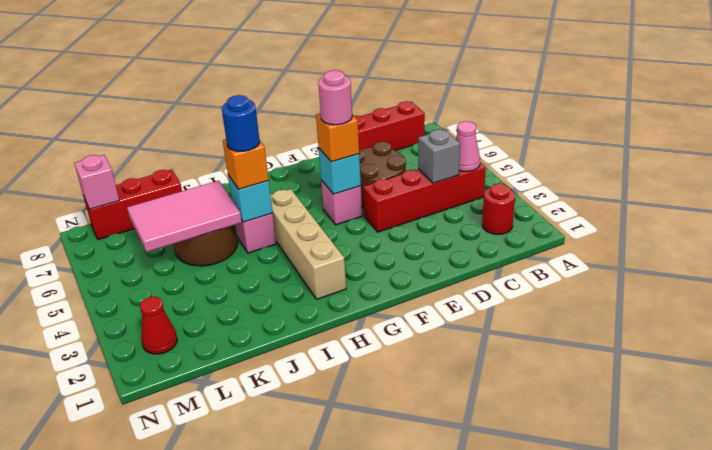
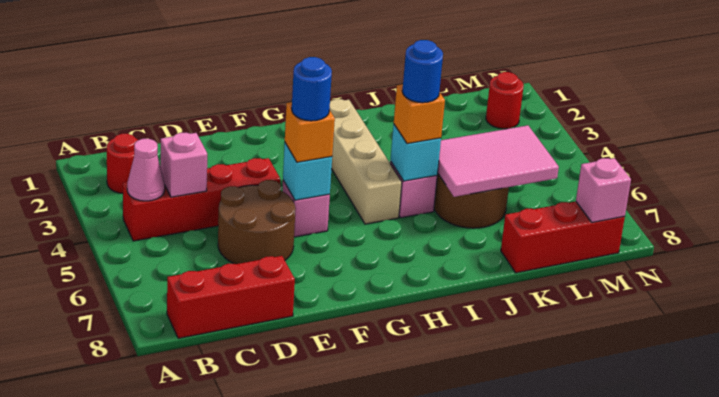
grey brick C4 level 2 -> pink brick C4 level 2
pink round brick F5 level 4 -> blue round brick F5 level 4
red cone M2 level 1 -> red round brick M2 level 1

